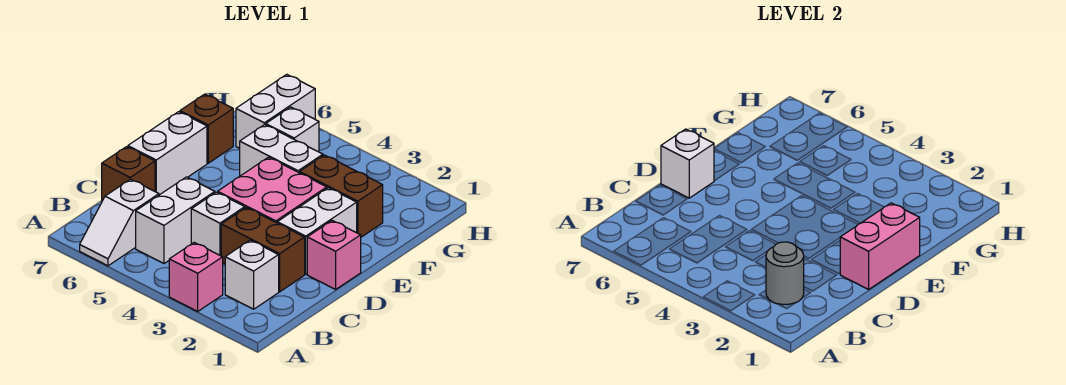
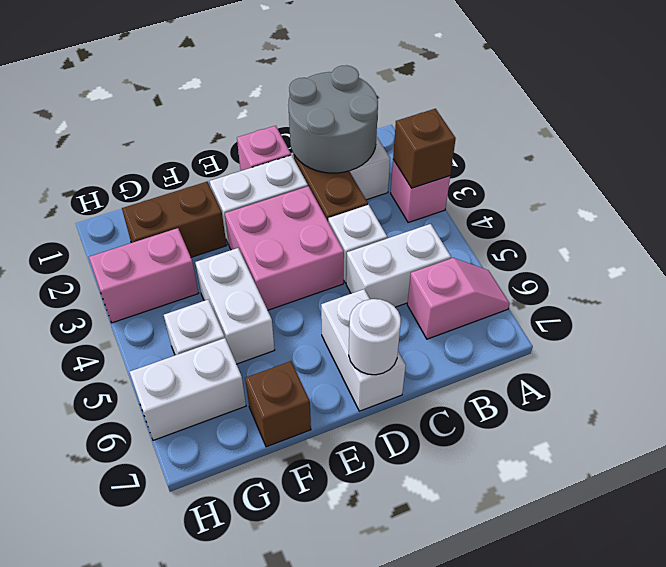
white slope A6:B6 level 1 top B -> pink slope A6:B6 level 1 top B
grey round brick B2 level 2 -> grey round brick B1:C2 level 2
brown brick C7 level 1 -> brown brick A3 level 2
pink brick D1:E1 level 2 -> pink brick G3:H3 level 1
white brick D7:E7 level 1 -> white brick D6:D7 level 1
white brick D7 level 2 -> white round brick D7 level 2
brown brick F2:F3 level 1 -> brown brick F2:G2 level 1

